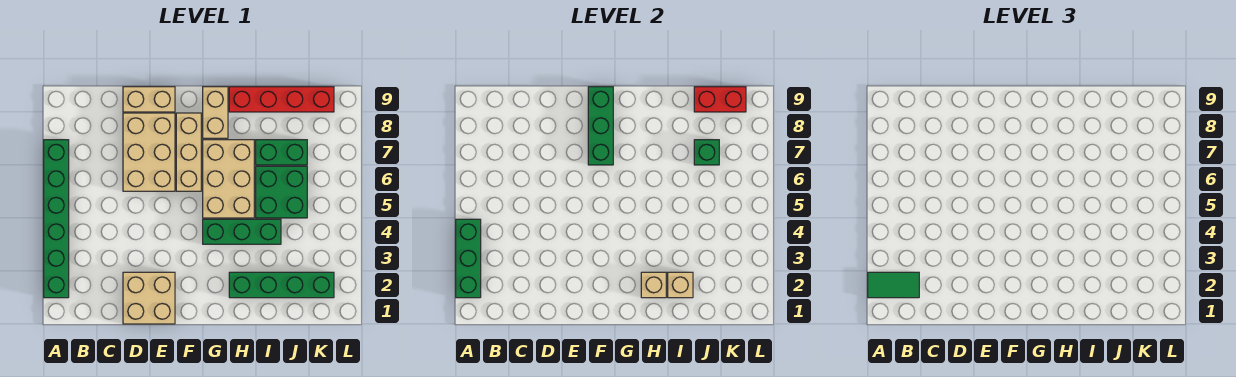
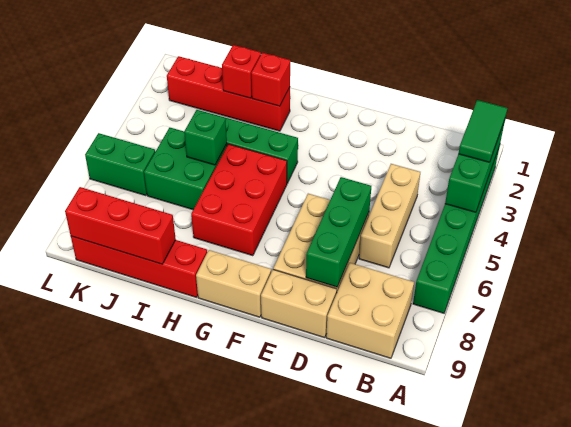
green tile A2:B2 level 3 -> green tile A2:A3 level 3
tan brick D1:E2 level 1 -> tan brick B8:C9 level 1
tan brick F6:F8 level 1 -> tan brick C4:C6 level 1
green brick F7:F9 level 2 -> green brick D6:D8 level 2
tan brick G5:H7 level 1 -> red brick G5:H7 level 1
tan brick G8:G9 level 1 -> tan brick F9:G9 level 1
green brick H2:K2 level 1 -> red brick H2:K2 level 1
tan brick H2 level 2 -> red brick H2 level 2
tan brick I2 level 2 -> red brick I2 level 2
green brick I7:J7 level 1 -> green brick K6:L6 level 1
green brick J7 level 2 -> green brick I5 level 2
red brick J9:K9 level 2 -> red brick I9:K9 level 2

